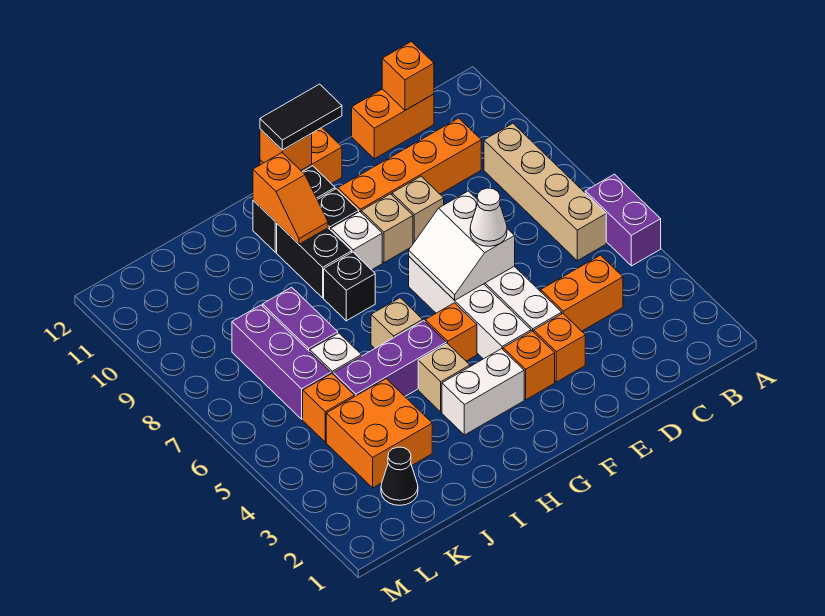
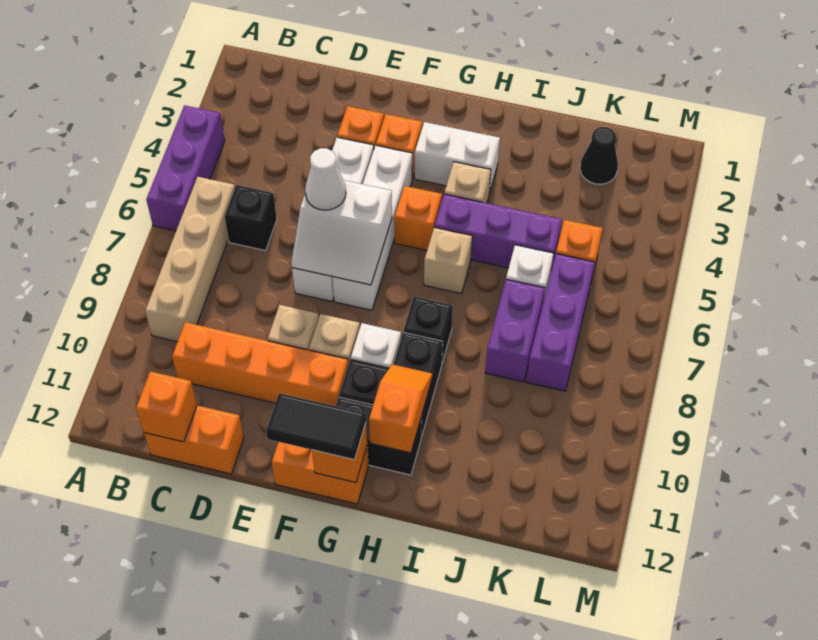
purple brick A5:A6 level 1 -> purple brick A4:A6 level 1
orange brick C4:D4 level 1 -> none
none -> black brick C6 level 1
white slope E6:F7 level 2 top E -> white slope E6:F7 level 2 top 6
orange brick J3:K4 level 1 -> none

